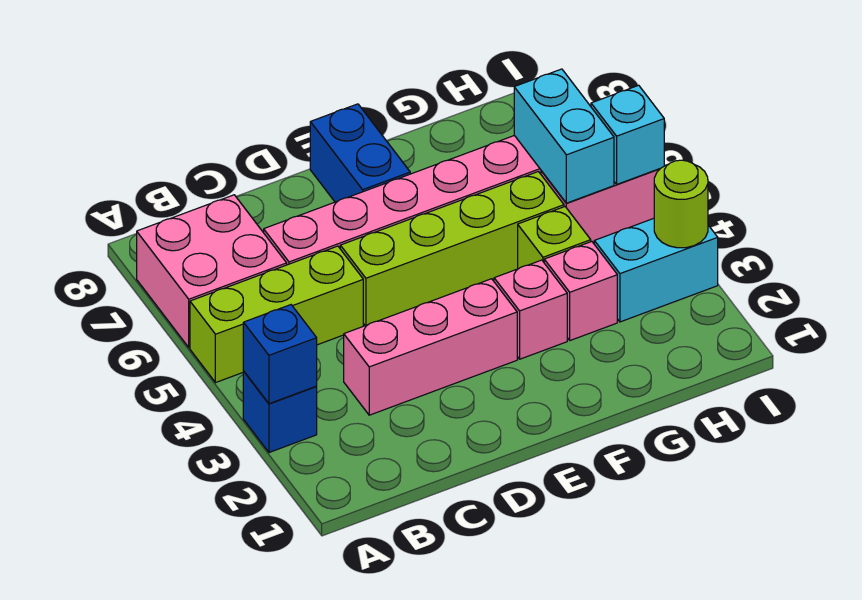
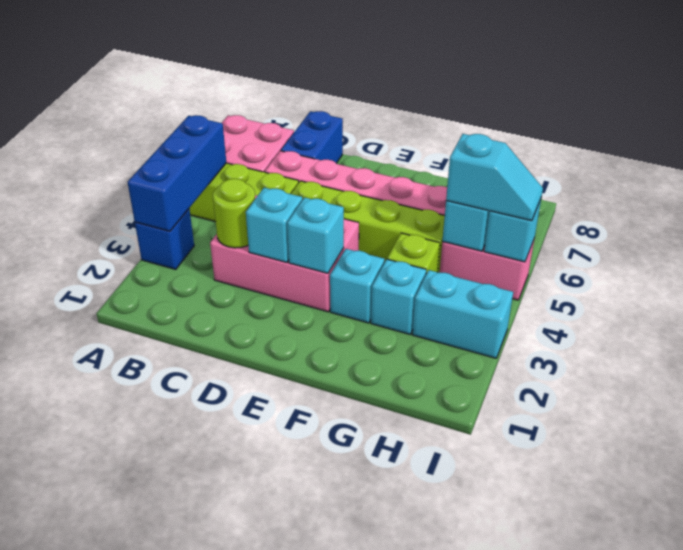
blue brick A3 level 2 -> blue brick A3:A5 level 2
pink brick C3:E3 level 1 -> pink brick C3:E4 level 1
none -> cyan brick D3 level 2
none -> cyan brick E3 level 2
blue brick E7:E8 level 1 -> blue brick C7:C8 level 1
pink brick F3 level 1 -> cyan brick F3 level 1
pink brick G3 level 1 -> cyan brick G3 level 1
none -> cyan slope H5:I5 level 3 top H
lime round brick I3 level 2 -> lime round brick C3 level 2

